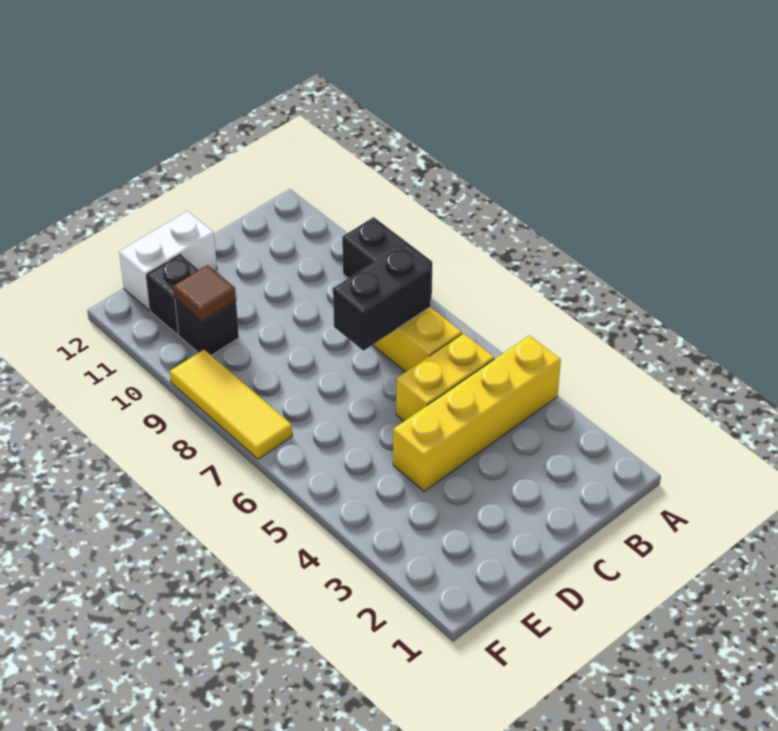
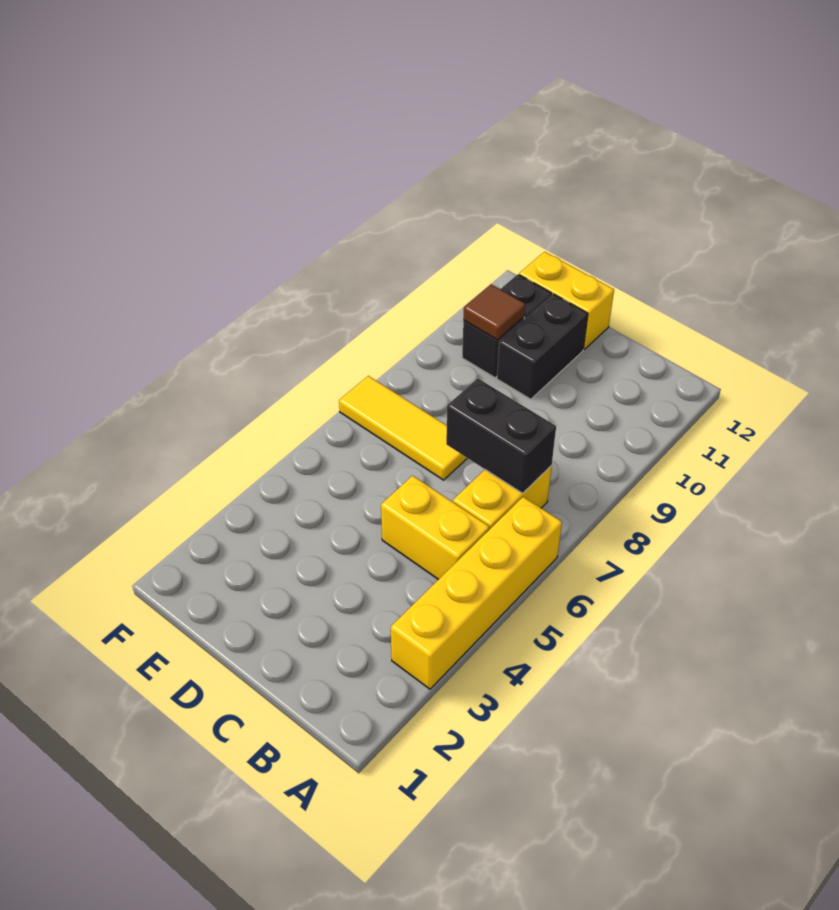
yellow brick A4:D4 level 1 -> yellow brick A3:A6 level 1
black brick A8:A9 level 1 -> black brick D10:D11 level 1
white brick D12:E12 level 1 -> yellow brick D12:E12 level 1
yellow tile F7:F9 level 1 -> yellow tile D7:F7 level 1

